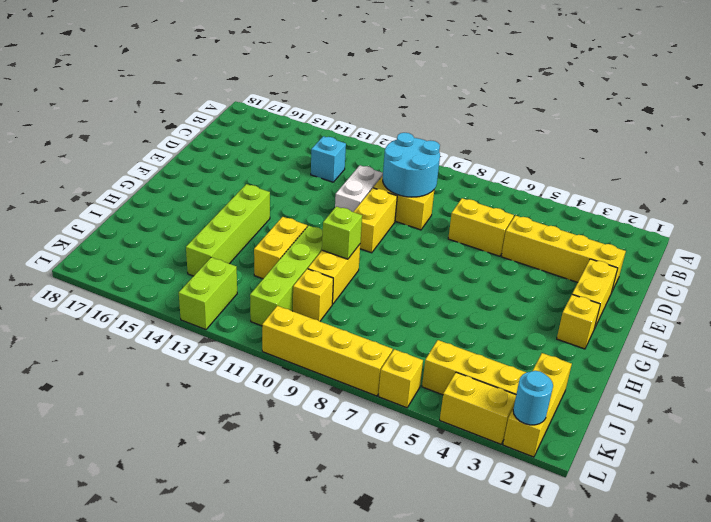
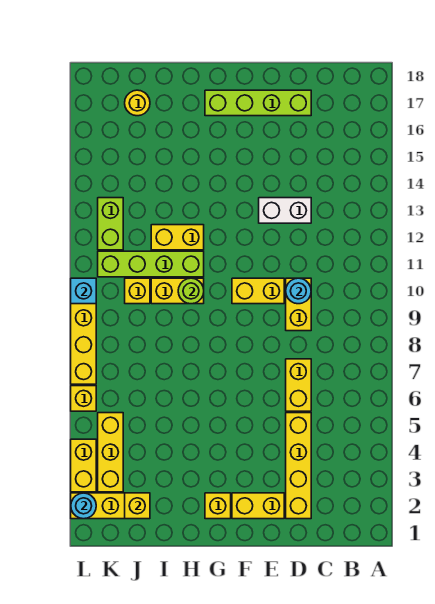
cyan round brick C9:D10 level 2 -> cyan round brick D10 level 2
cyan brick C13 level 1 -> cyan brick L10 level 2
white brick D11:E11 level 1 -> white brick D13:E13 level 1
lime brick G14:J14 level 1 -> lime brick D17:G17 level 1
lime brick H10 level 2 -> lime round brick H10 level 2
none -> yellow brick J2 level 2
none -> yellow round brick J17 level 1
lime brick K13:L13 level 1 -> lime brick K12:K13 level 1

